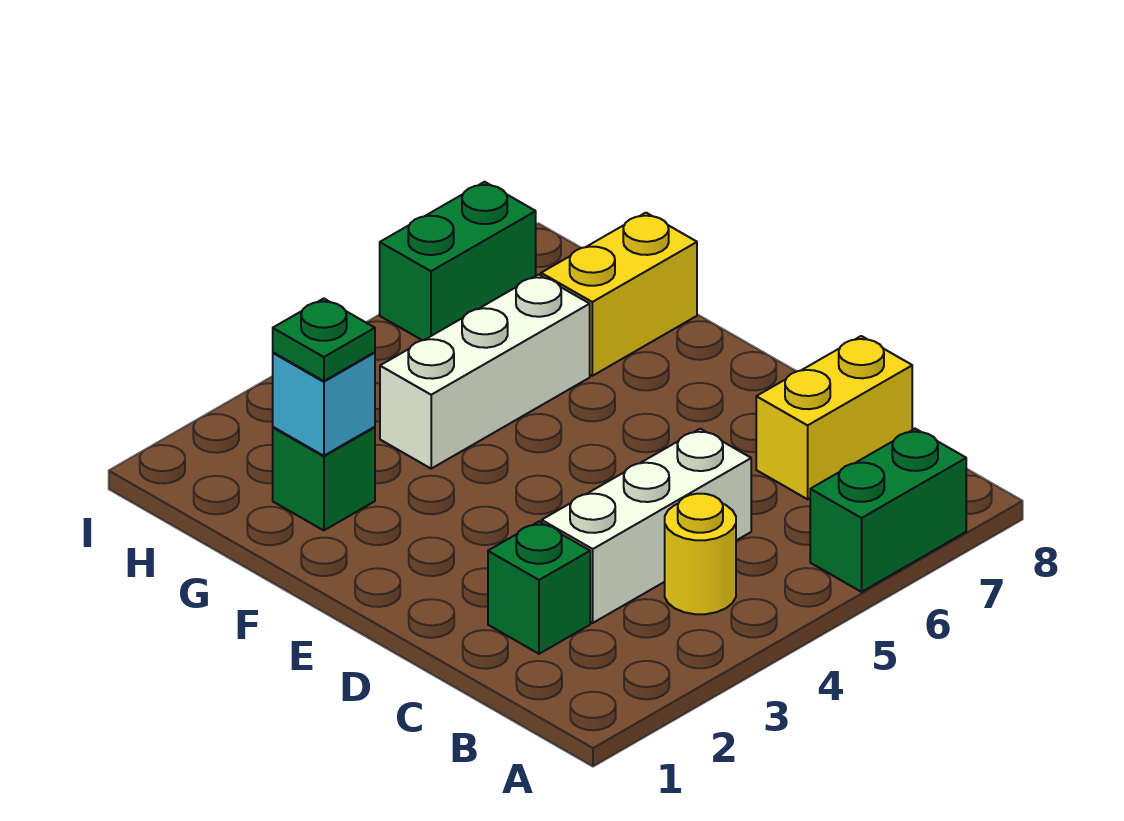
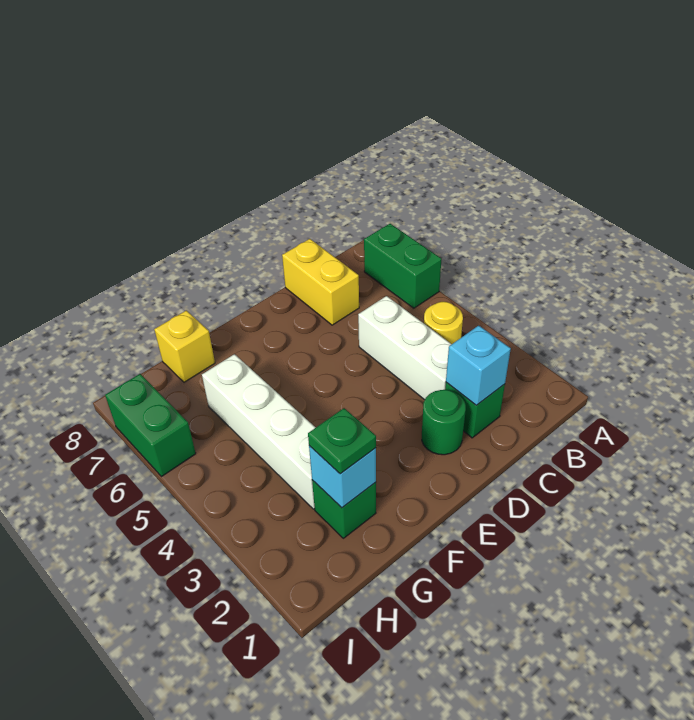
none -> cyan brick C2 level 2
none -> green round brick D2 level 1
white brick G4:G6 level 1 -> white brick G3:G6 level 1
yellow brick G7:G8 level 1 -> yellow brick G8 level 1

